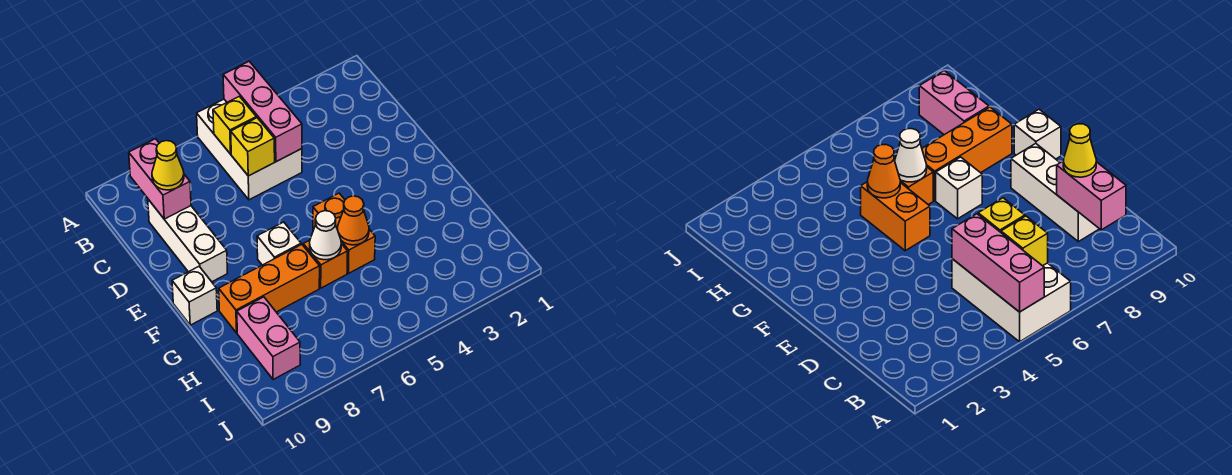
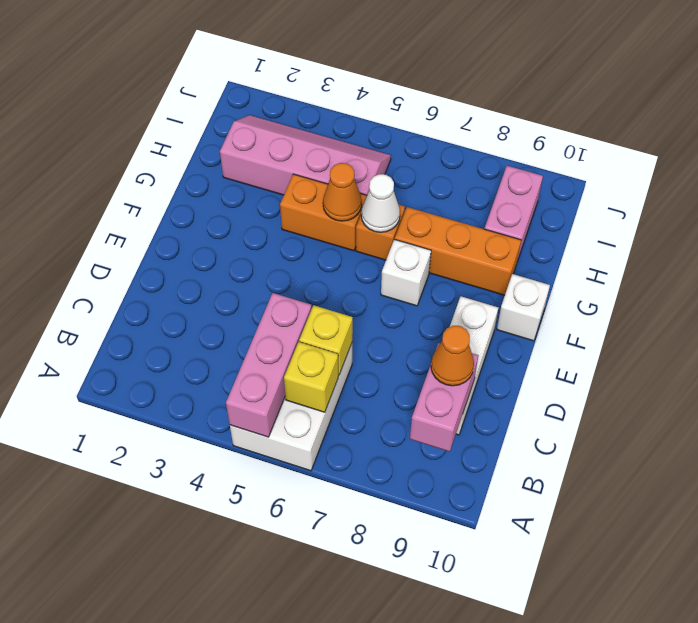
yellow cone C9 level 3 -> orange cone C9 level 3
orange brick F5:G5 level 1 -> orange brick G4:G5 level 1
none -> pink slope H2:I5 level 1 top H

